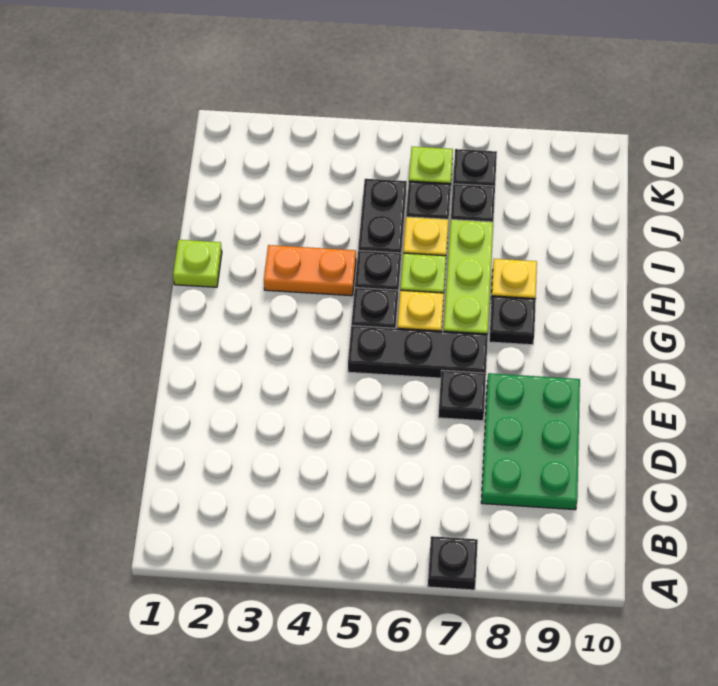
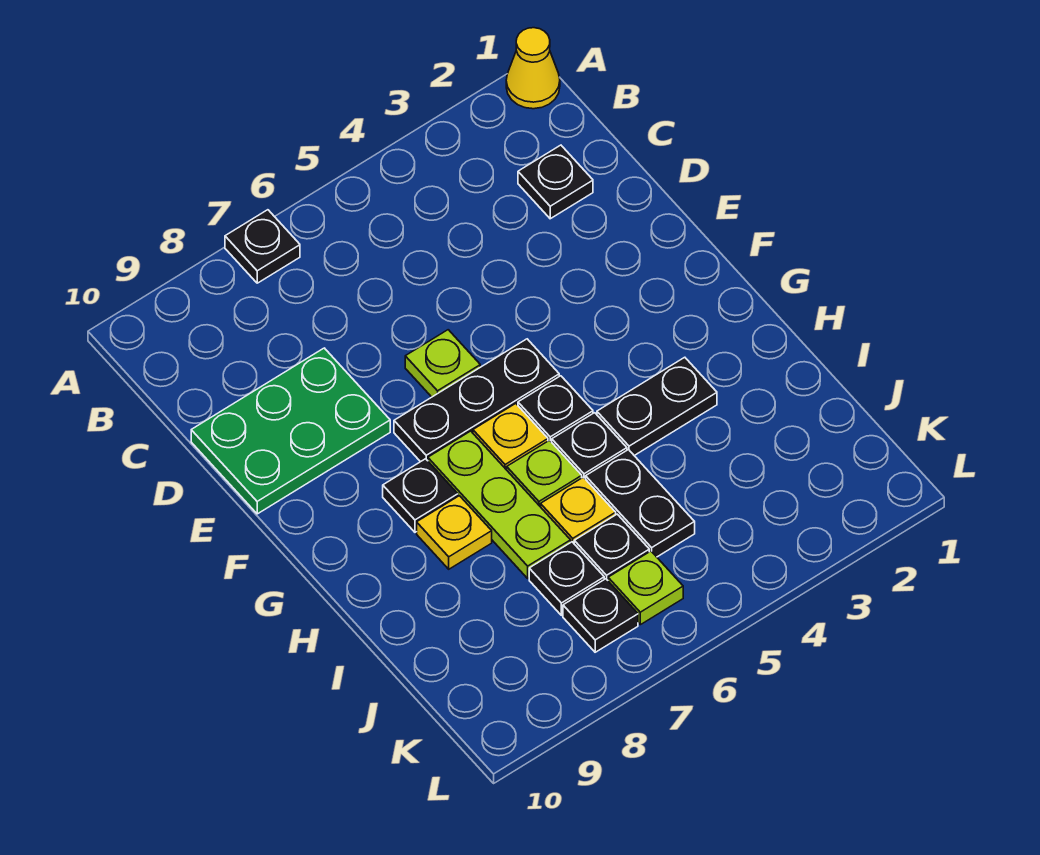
none -> yellow cone A1 level 1
green plate C8:E9 level 1 -> green plate D8:E10 level 1
black plate E7 level 1 -> black plate C2 level 1
lime plate H1 level 1 -> lime plate E6 level 1
orange plate H3:H4 level 1 -> black plate H3:H4 level 1

